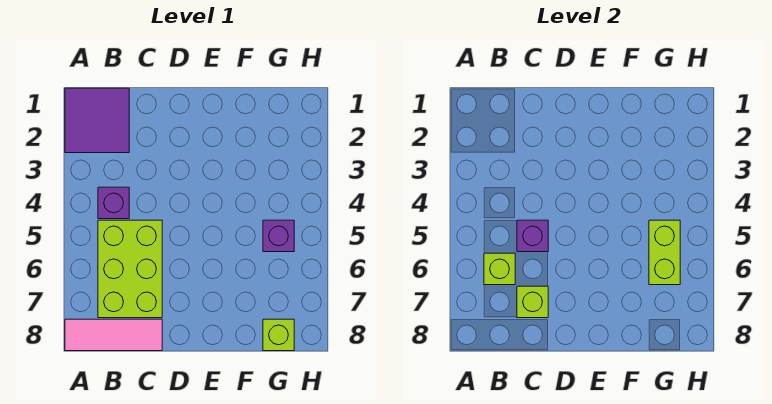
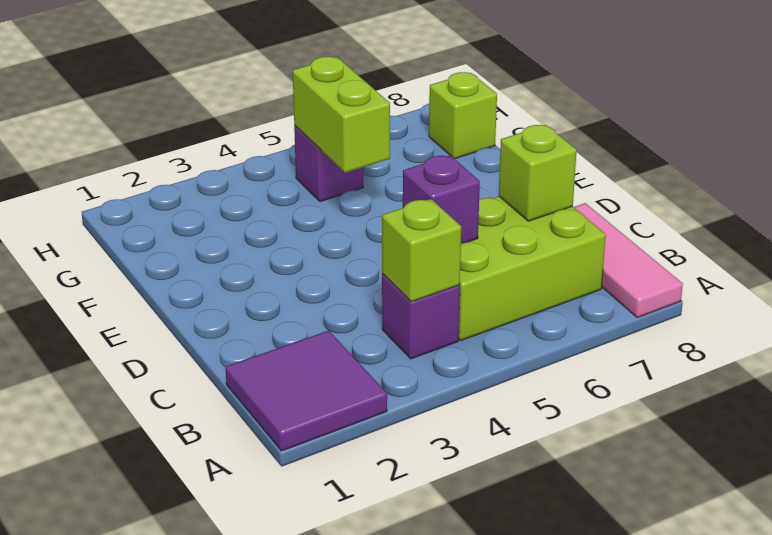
lime brick B6 level 2 -> lime brick B4 level 2
lime brick G5:G6 level 2 -> lime brick F5:G5 level 2

